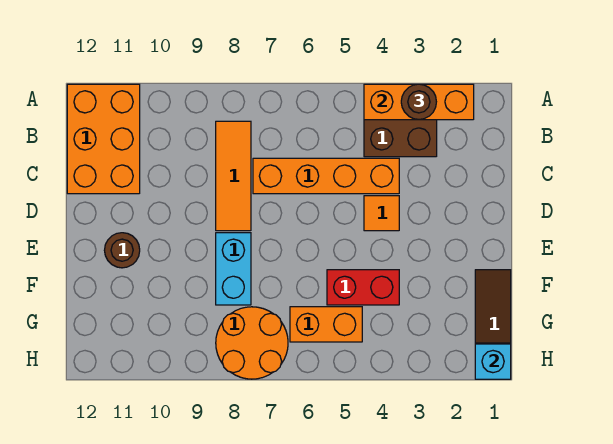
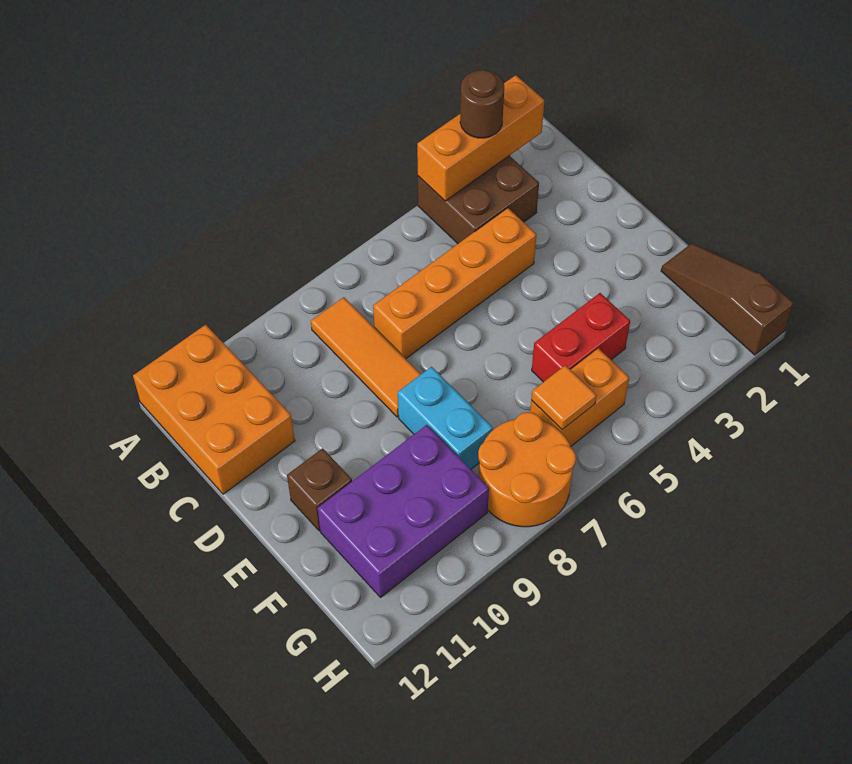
orange tile D4 level 1 -> orange tile G6 level 2
brown round brick E11 level 1 -> brown brick E11 level 1
none -> purple brick F9:G11 level 1
cyan brick H1 level 2 -> none

